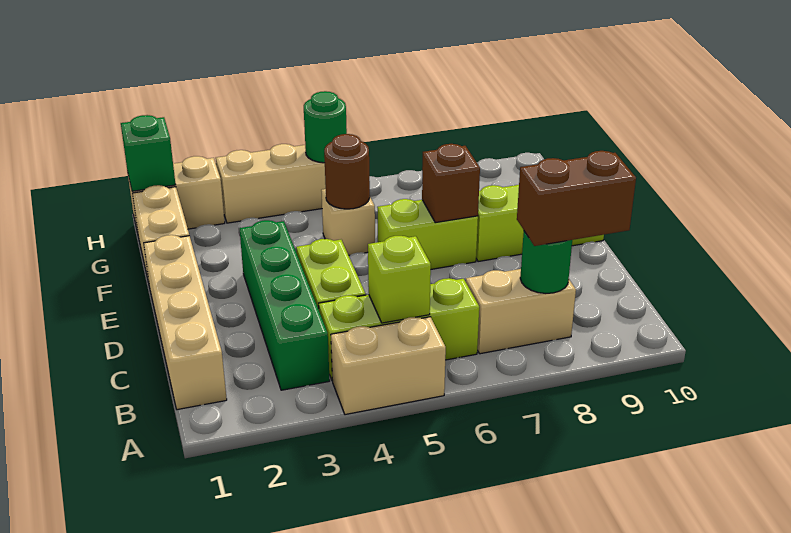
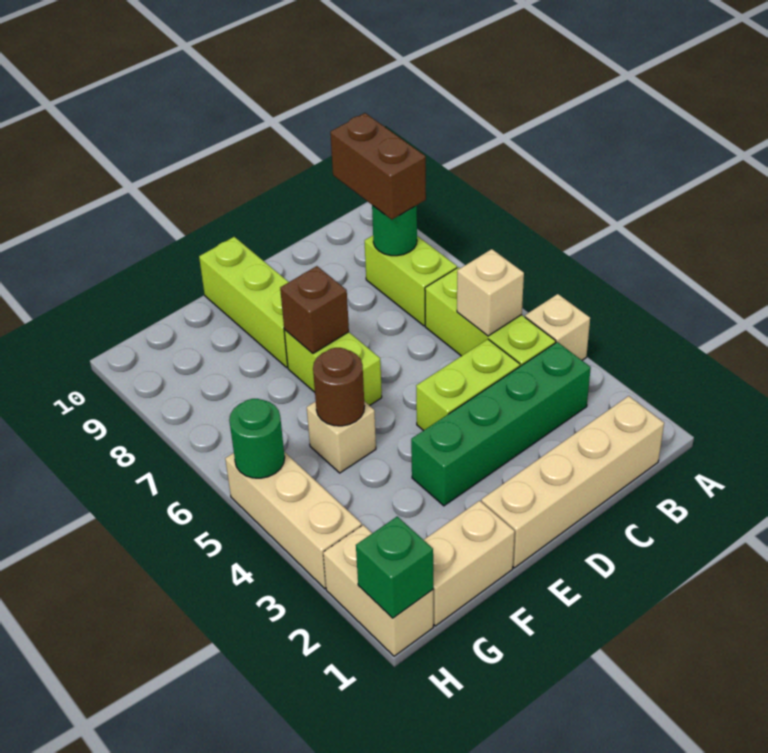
tan brick A4:A5 level 1 -> tan brick A4 level 1
lime brick B5 level 2 -> tan brick B5 level 2
tan brick B7:B8 level 1 -> lime brick B7:B8 level 1

